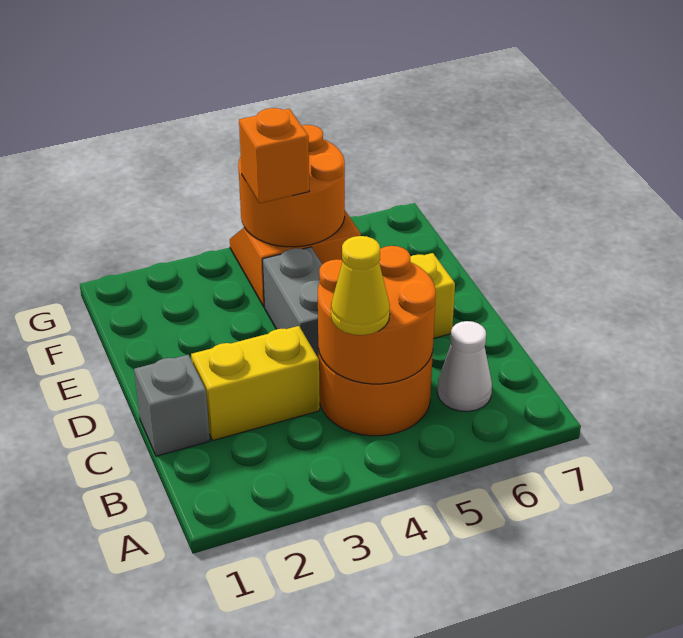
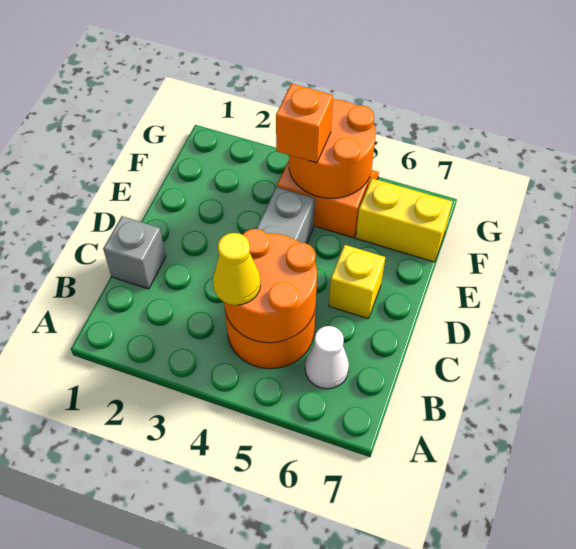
yellow brick C2:C3 level 1 -> yellow brick F6:F7 level 1

